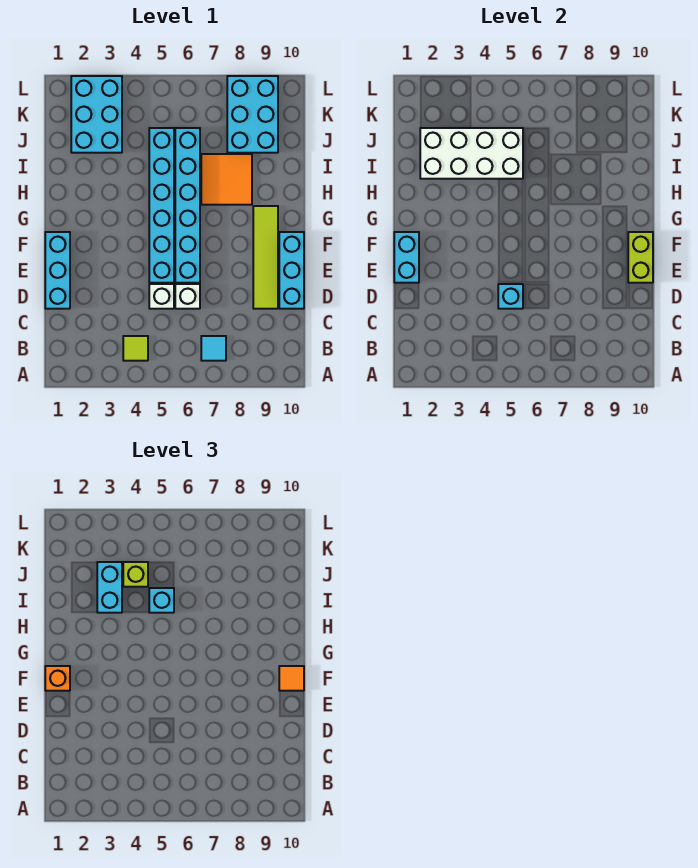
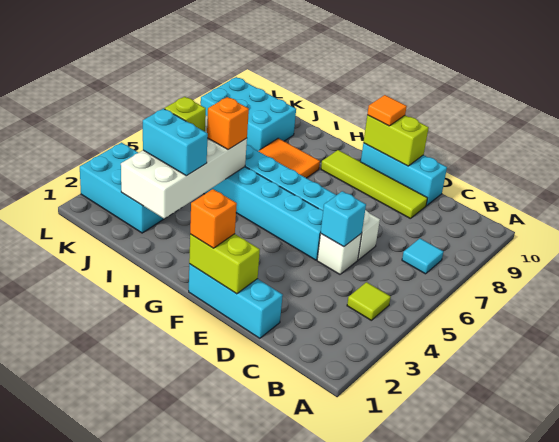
cyan brick E1:F1 level 2 -> lime brick E1:F1 level 2
cyan brick I5 level 3 -> orange brick I5 level 3

